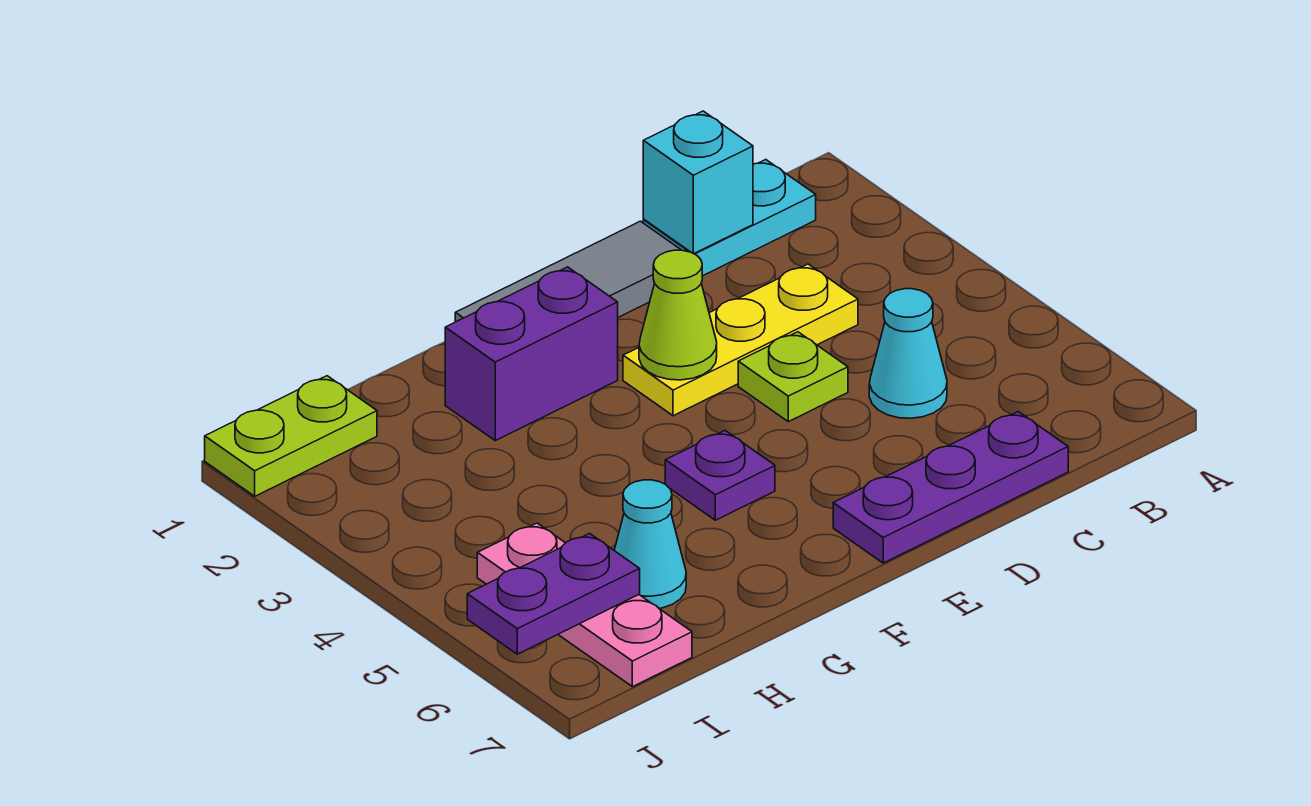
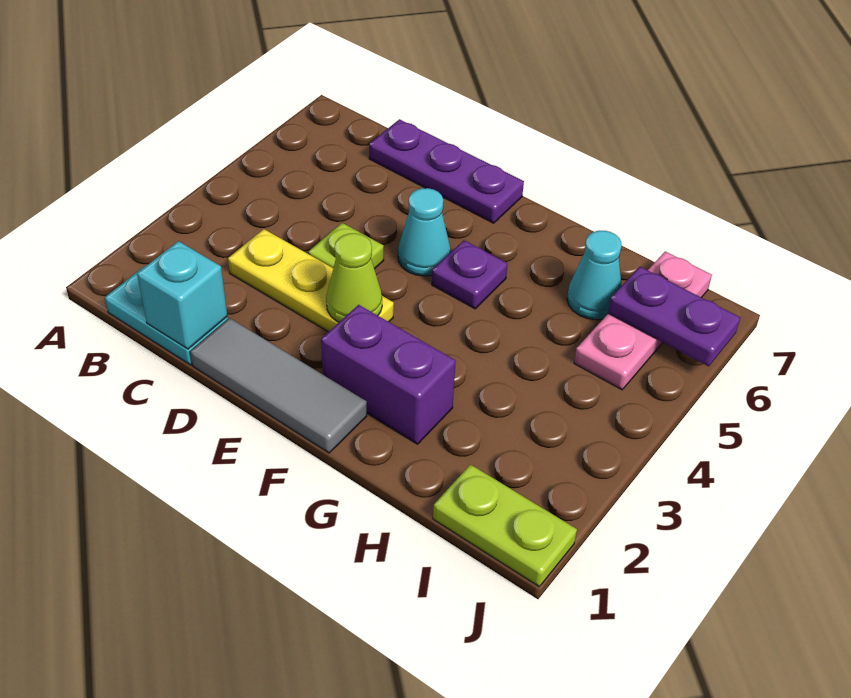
cyan cone C5 level 1 -> cyan cone E5 level 1

